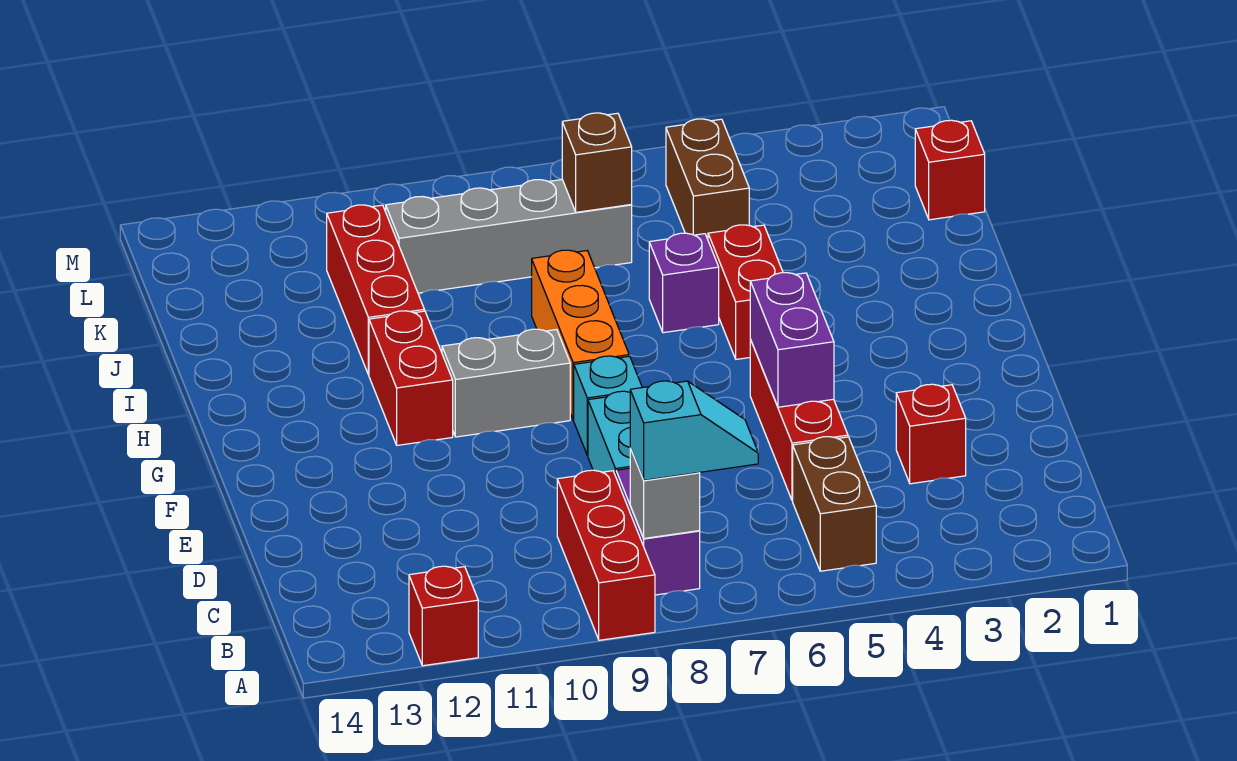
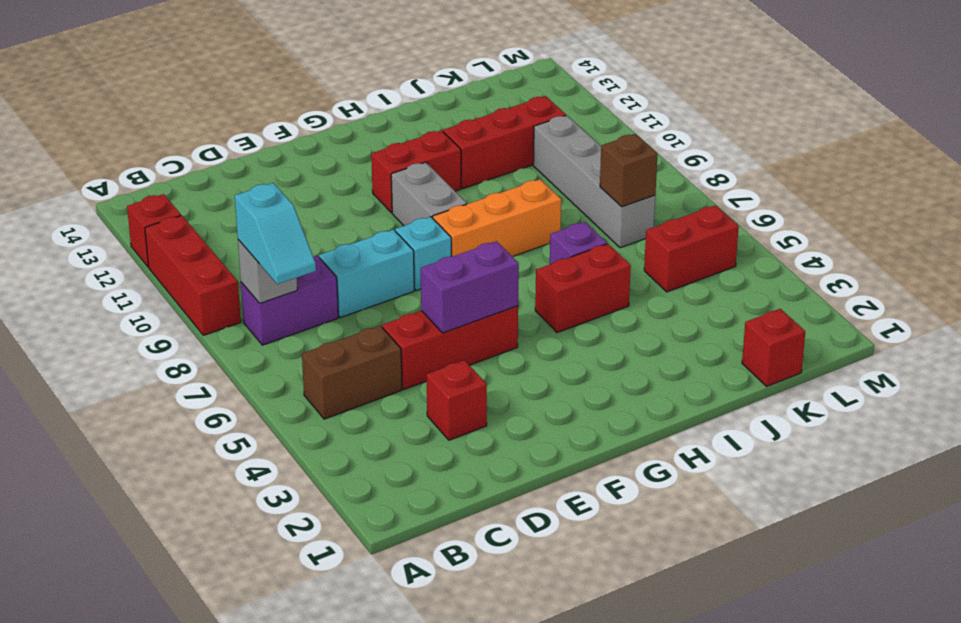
red brick A9:C9 level 1 -> red brick A9:A11 level 1
brown brick K5:L5 level 1 -> red brick K5:L5 level 1

